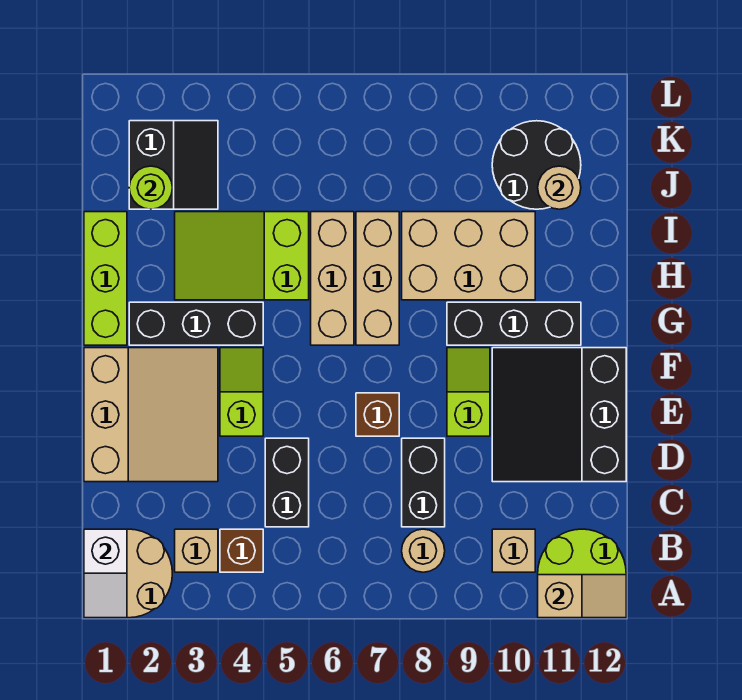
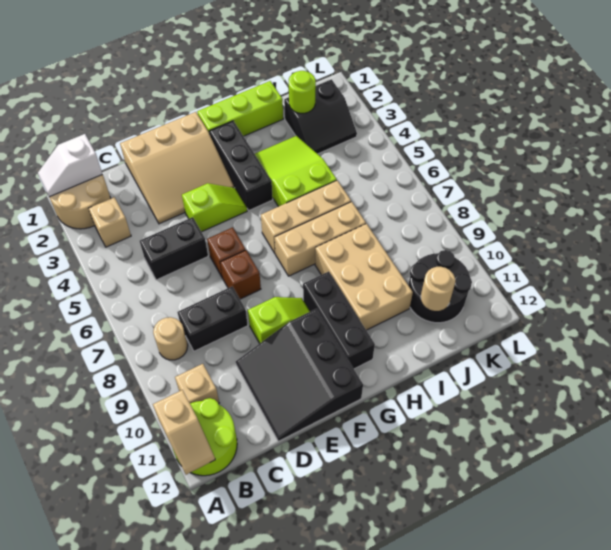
brown brick B4 level 1 -> brown brick E6 level 1
black slope D10:F12 level 1 top 12 -> black slope D10:F12 level 1 top F

